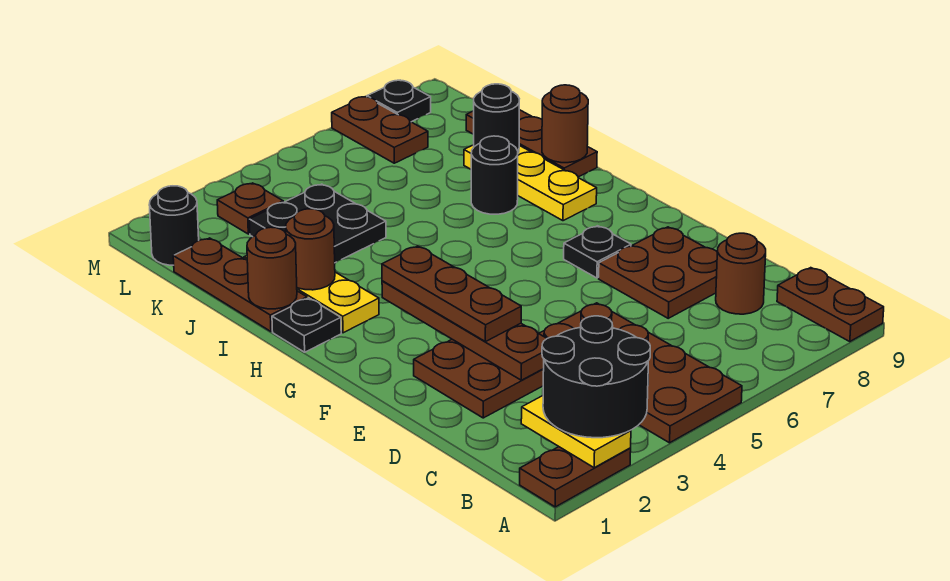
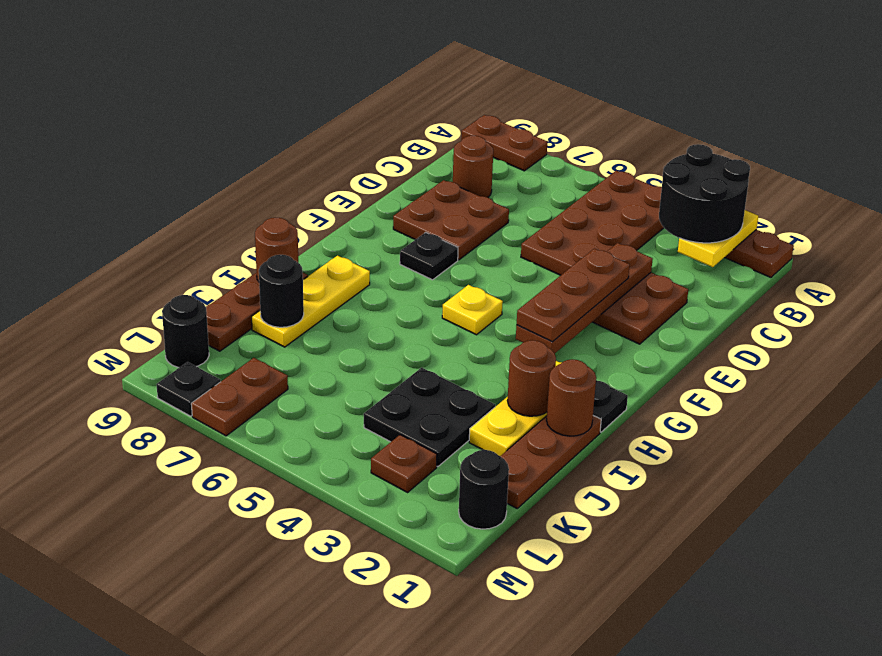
brown plate A9:B9 level 1 -> brown plate A8:A9 level 1
none -> yellow plate G5 level 1
black round brick I7 level 1 -> black round brick L9 level 1

